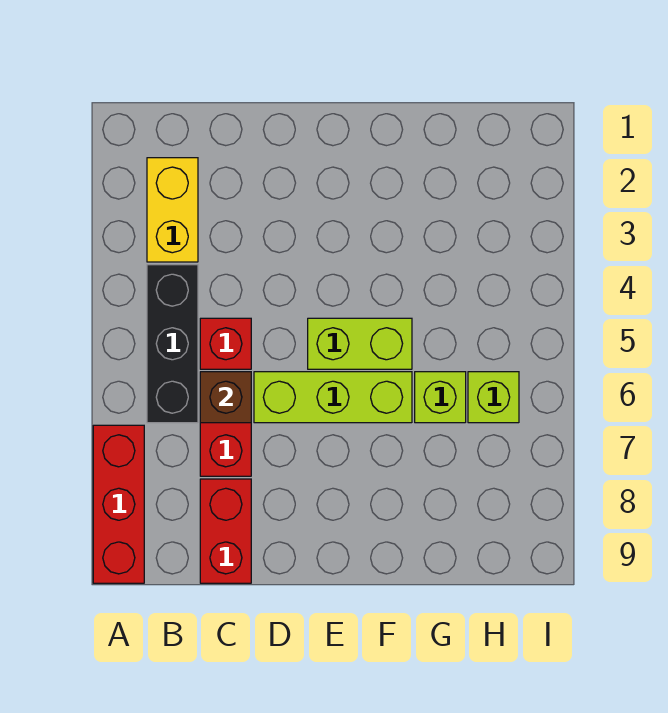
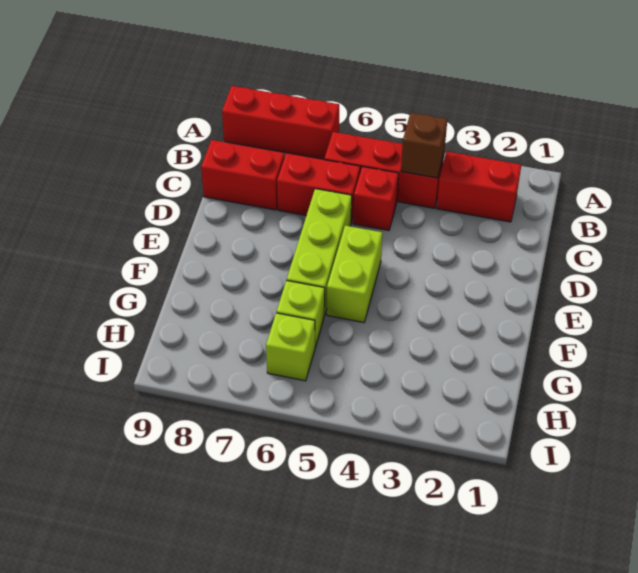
yellow brick B2:B3 level 1 -> red brick B2:B3 level 1
black brick B4:B6 level 1 -> red brick B4:B6 level 1
brown brick C6 level 2 -> brown brick B4 level 2

